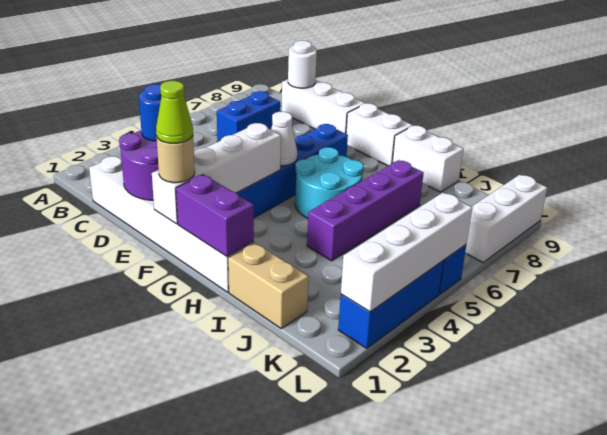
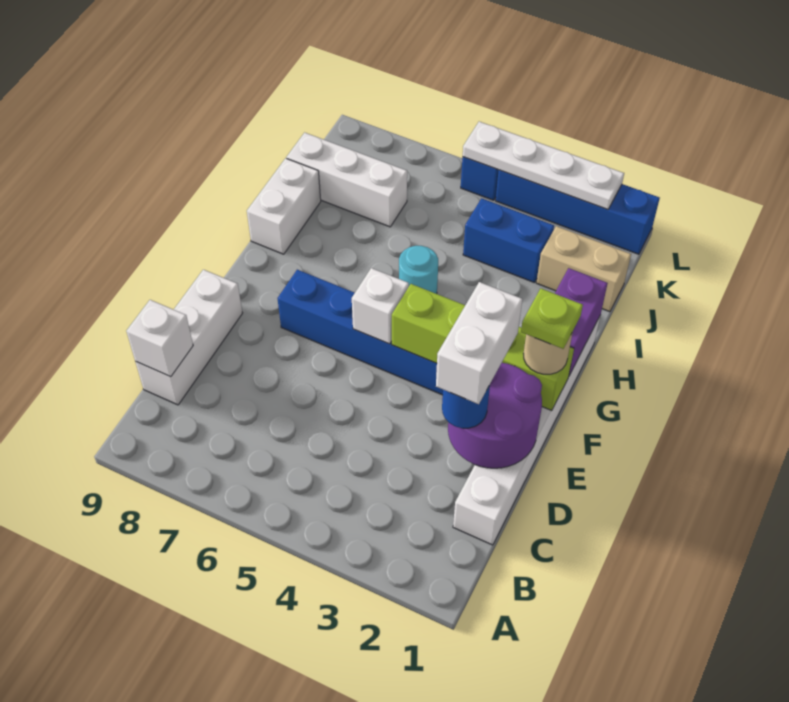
blue brick C6:C7 level 1 -> blue brick J3:J4 level 1
white round brick C9 level 2 -> white brick C9 level 2
white brick F1:F4 level 2 -> lime brick F1:F4 level 2
lime cone F1 level 4 -> lime plate F1 level 4
white cone F5 level 2 -> white brick F5 level 2
white brick F9:G9 level 1 -> white brick D2:E2 level 4
cyan round brick G5:H6 level 1 -> cyan round brick H5 level 1
tan brick I1:J1 level 1 -> tan brick J1:J2 level 1
purple brick I4:I7 level 1 -> none
blue brick L2:L4 level 1 -> blue brick L1:L4 level 1
white brick L2:L5 level 2 -> white plate L2:L5 level 2
white brick L7:L9 level 1 -> white brick J7:J9 level 1

